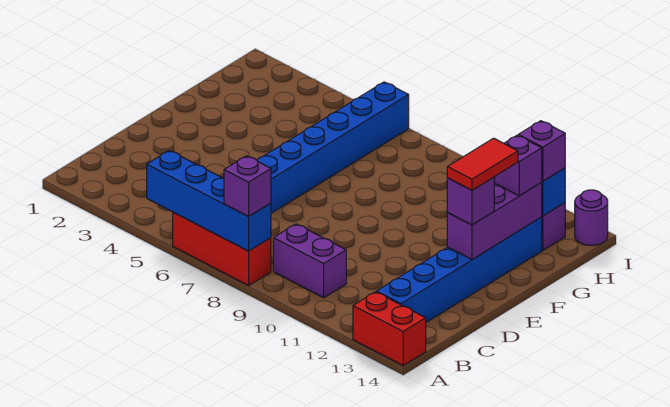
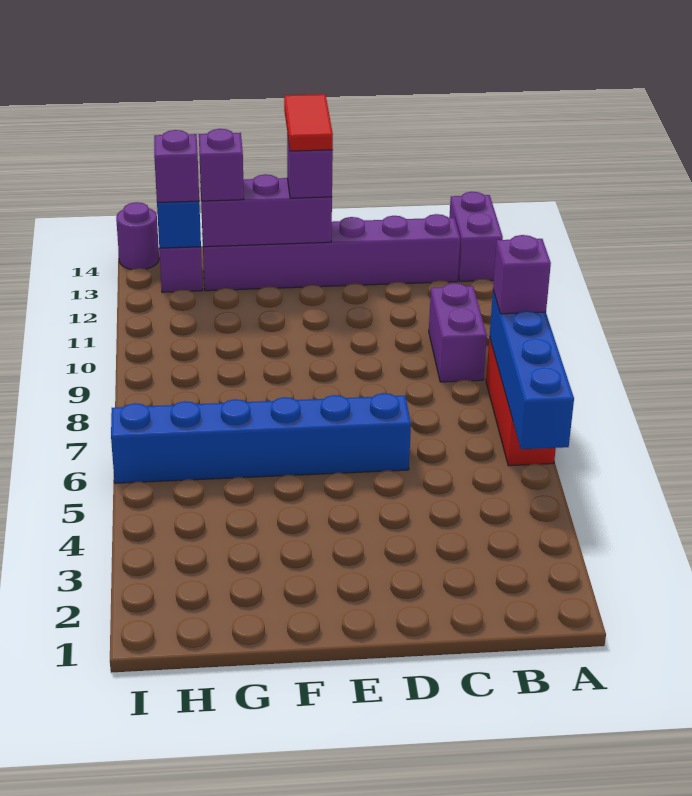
red brick A13:A14 level 1 -> purple brick A13:A14 level 1
blue brick B13:G13 level 1 -> purple brick B13:G13 level 1
red tile E13:F13 level 4 -> red tile E13:E14 level 4

